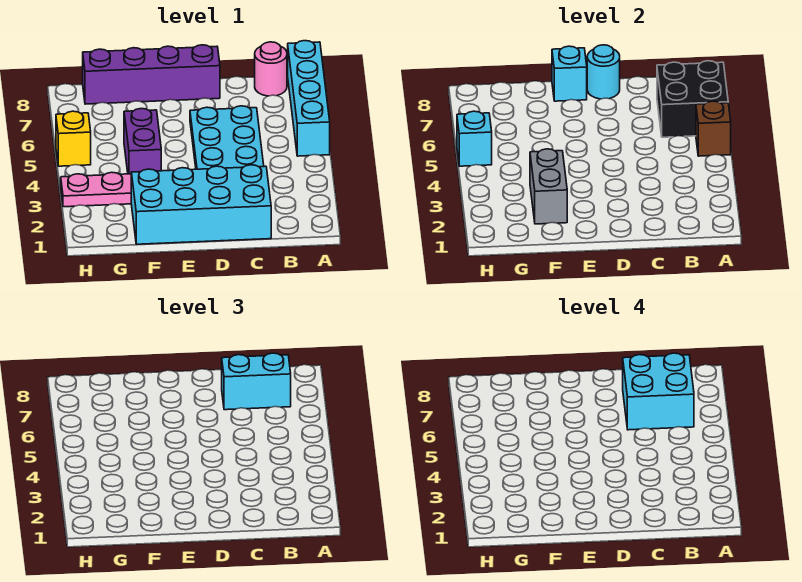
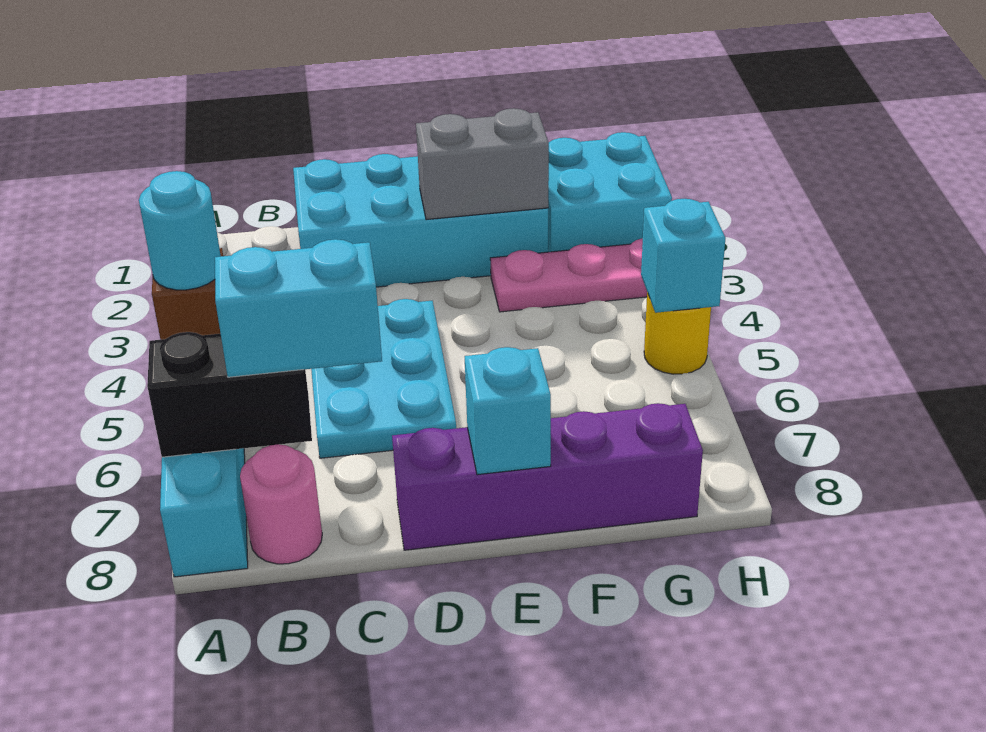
black brick A6:B7 level 2 -> black brick A7:B7 level 2
cyan brick B6:C7 level 4 -> cyan brick G1:H2 level 1
cyan round brick D8 level 2 -> cyan round brick A5 level 3
grey brick F2:F3 level 2 -> grey brick E2:F2 level 2
purple brick F4:F5 level 1 -> none
yellow brick H5 level 1 -> yellow round brick H5 level 1

